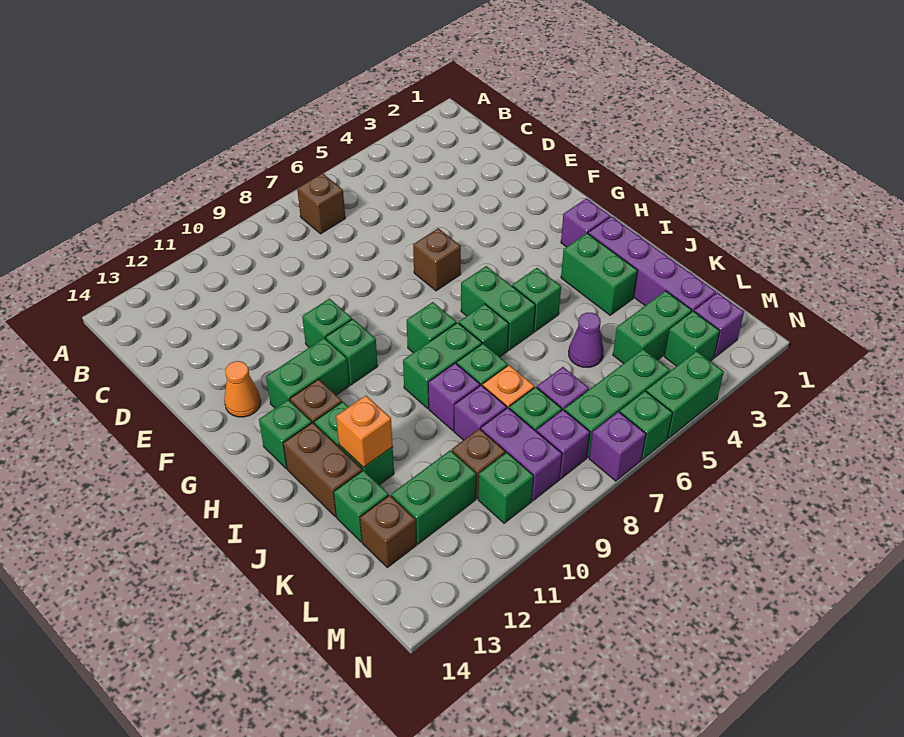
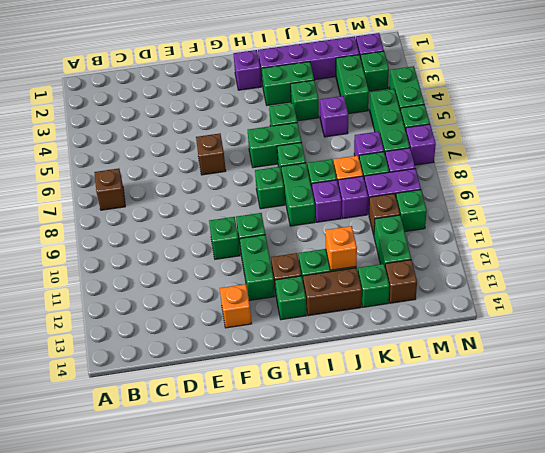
orange cone F13 level 1 -> orange brick F13 level 1
none -> green brick J4 level 1
purple cone K5 level 1 -> purple brick K5 level 1

